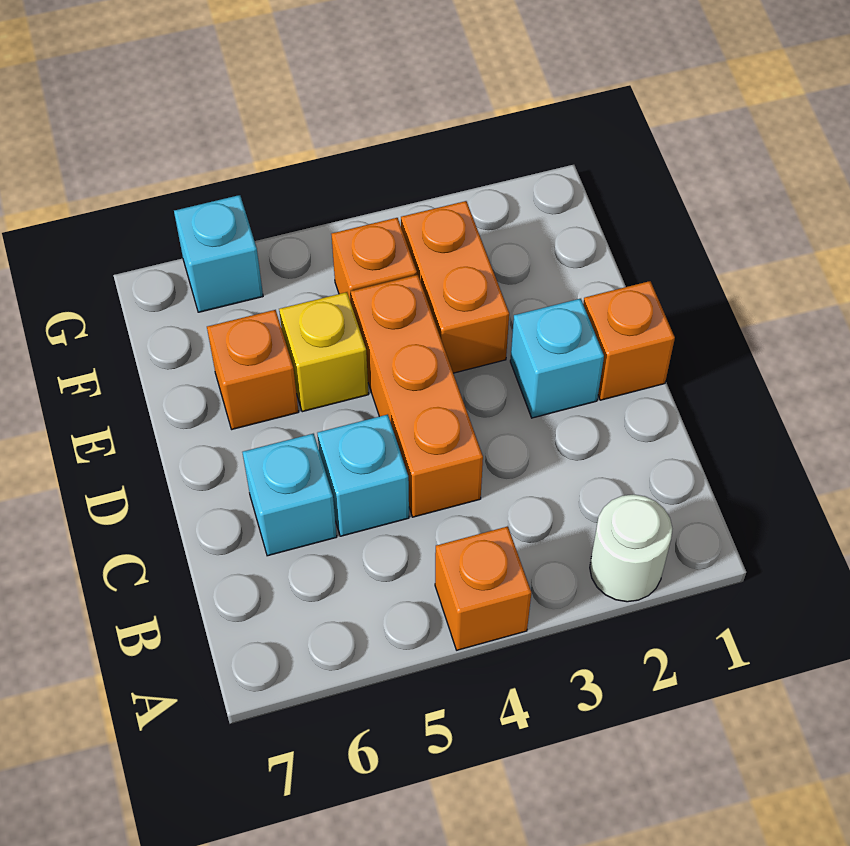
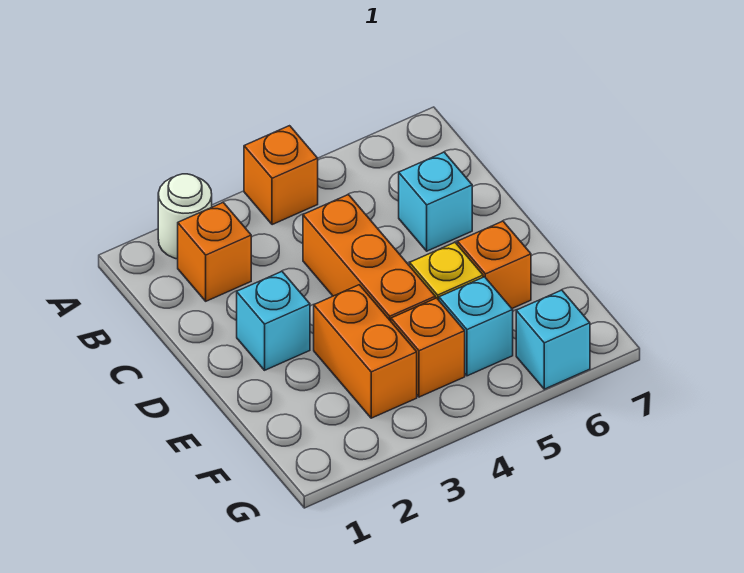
cyan brick C5 level 1 -> cyan brick F5 level 1
orange brick D1 level 1 -> orange brick B2 level 1

